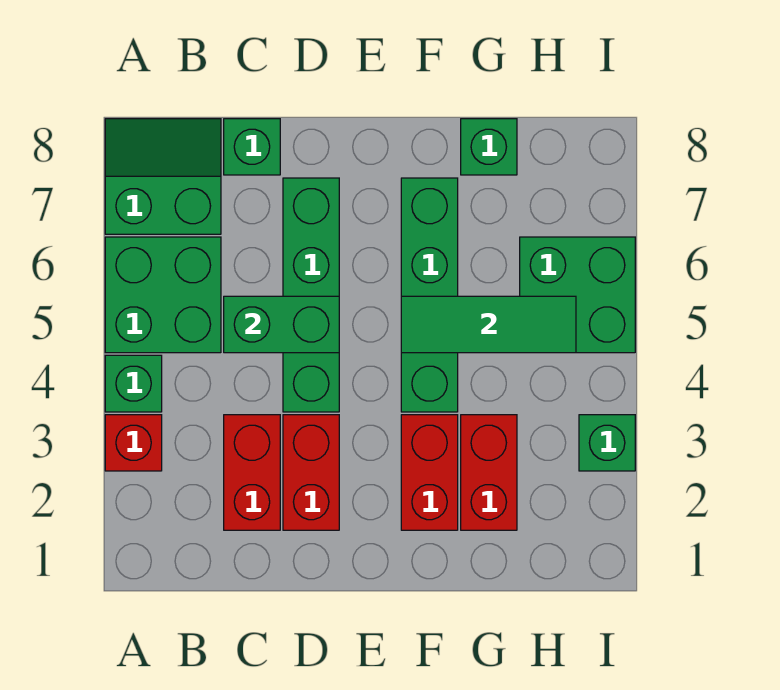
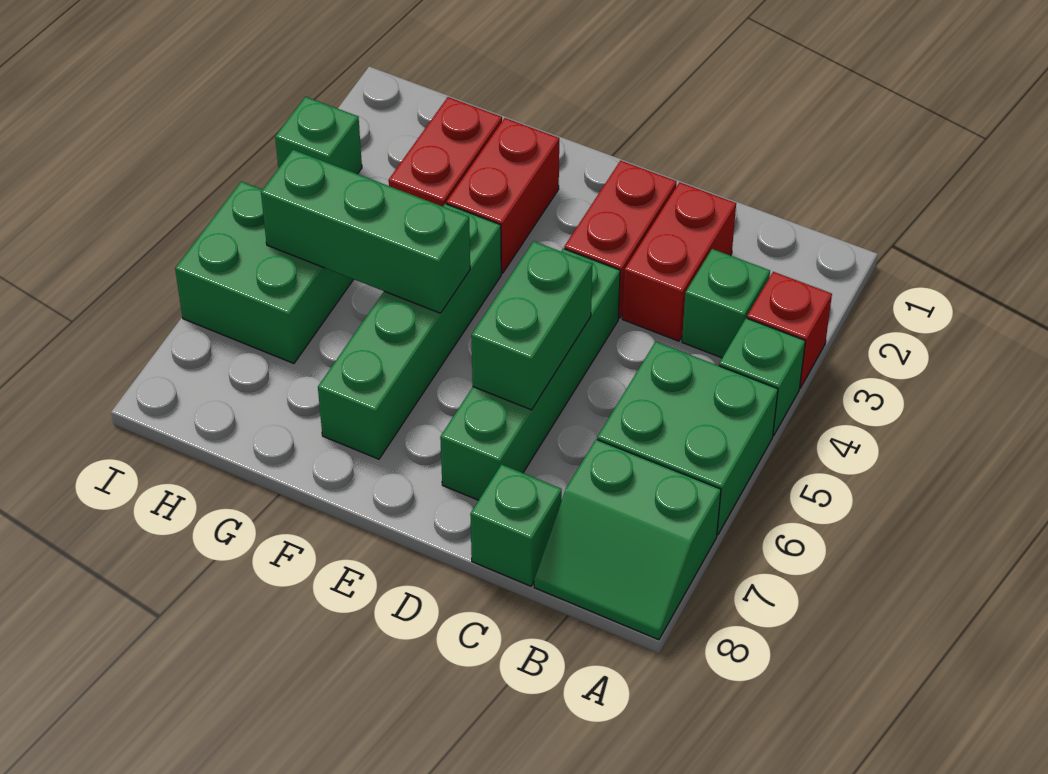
green brick C5:D5 level 2 -> green brick D5:D6 level 2
green tile F5:H5 level 2 -> green brick F5:H5 level 2
green brick G8 level 1 -> green brick B3 level 1

